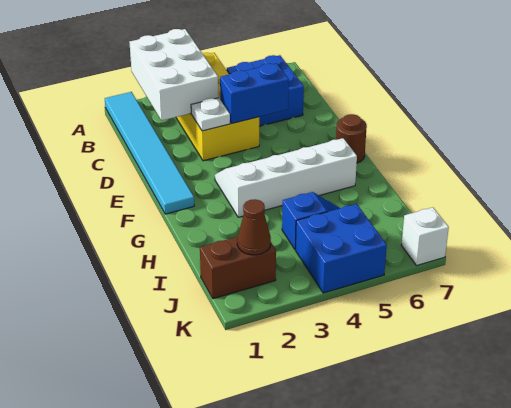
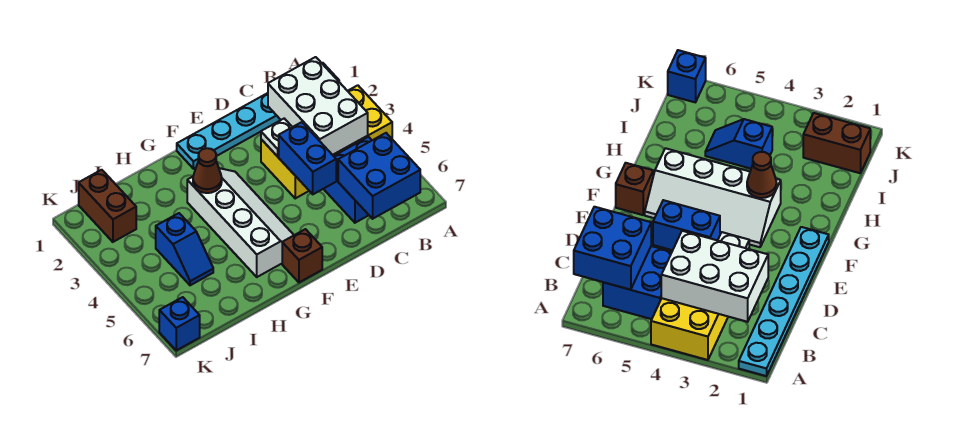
cyan tile A1:F1 level 1 -> cyan plate A1:F1 level 1
white brick A2:C3 level 2 -> white brick B2:C4 level 2
brown round brick F7 level 1 -> brown brick F7 level 1
brown cone J2 level 2 -> brown cone G3 level 2
blue brick J4:K5 level 1 -> blue brick B6:C7 level 2
white brick K7 level 1 -> blue brick K7 level 1

